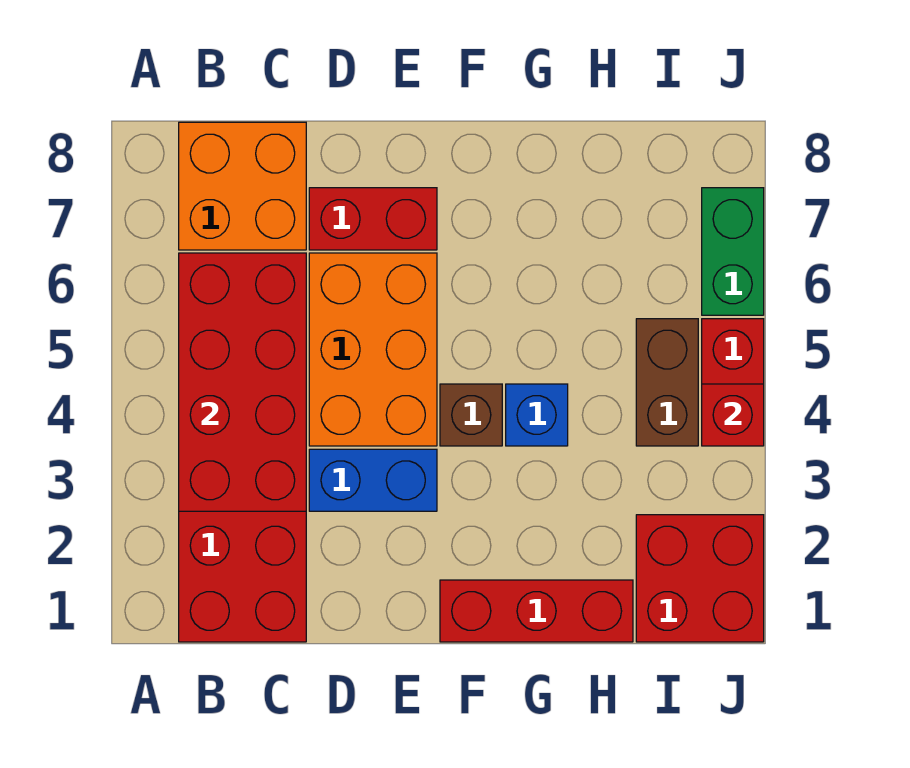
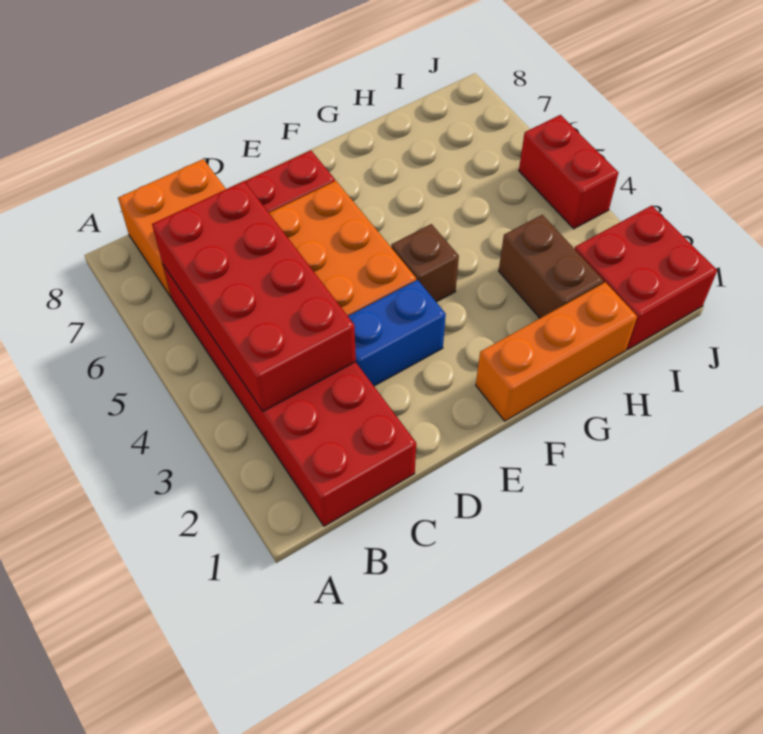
red brick F1:H1 level 1 -> orange brick F1:H1 level 1
blue brick G4 level 1 -> none
brown brick I4:I5 level 1 -> brown brick H2:H3 level 1
red brick J4 level 2 -> none
green brick J6:J7 level 1 -> none

